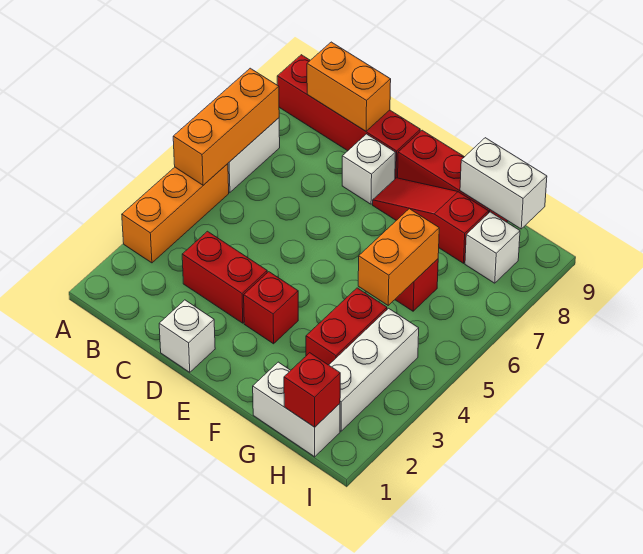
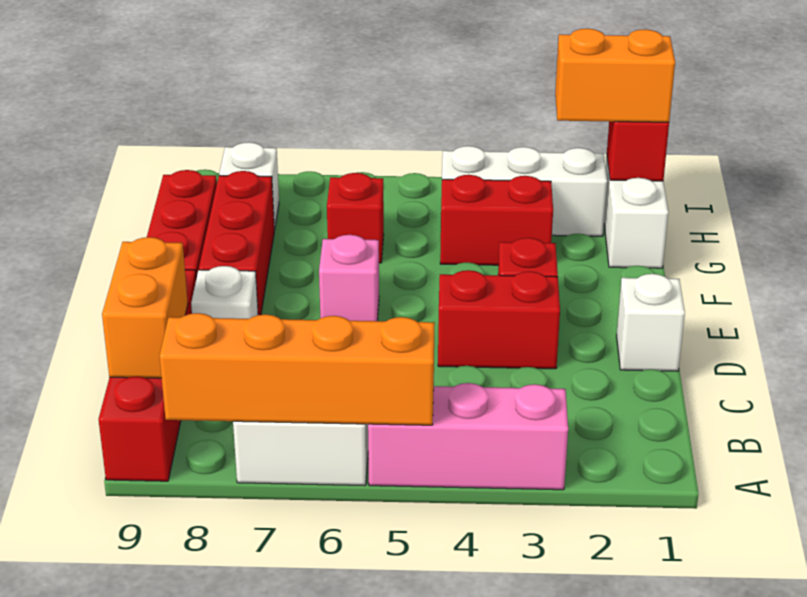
orange brick A3:A5 level 1 -> pink brick A3:A5 level 1
orange brick A5:A7 level 2 -> orange brick A5:A8 level 2
red brick C3:D3 level 1 -> red brick D3:D4 level 1
none -> pink brick E6 level 1
red slope E8:G8 level 1 top G -> red brick E8:G8 level 1
orange brick G5:G6 level 2 -> orange brick H1:H2 level 3
white brick G9:H9 level 2 -> none

